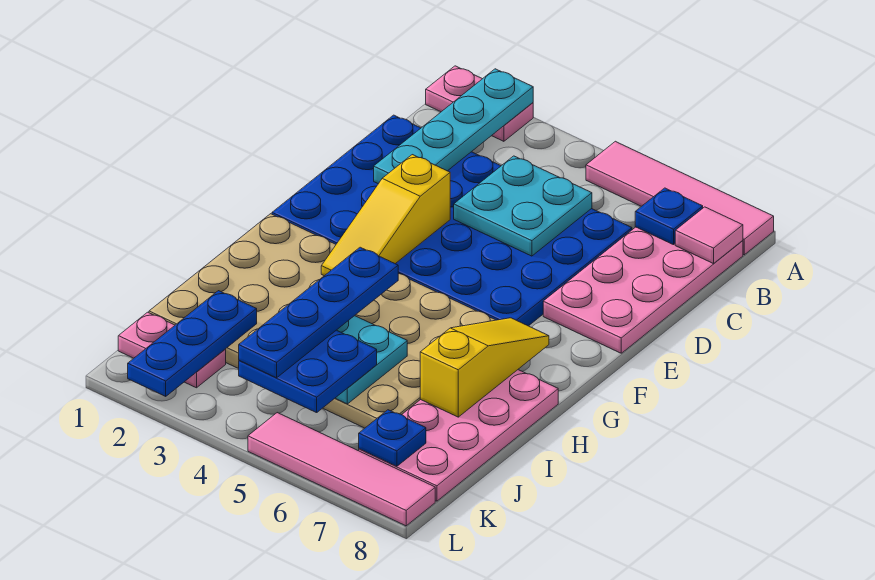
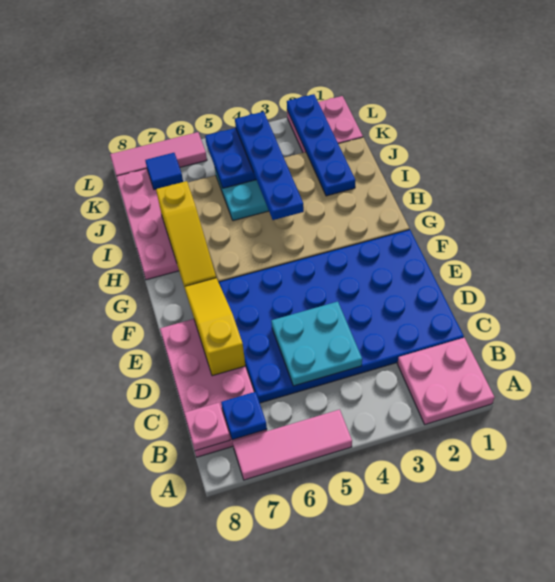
pink plate A1:A2 level 1 -> pink plate A1:B2 level 1
cyan plate A2:D2 level 2 -> none
pink tile A5:A8 level 1 -> pink tile A5:A7 level 1
pink tile B8 level 2 -> pink plate B8 level 2
yellow slope E3:G3 level 2 top E -> yellow slope D7:F7 level 2 top D
blue plate J2:L2 level 2 -> blue plate I2:L2 level 2
pink plate K1:K2 level 1 -> pink plate K1:L2 level 1
blue plate K7 level 2 -> blue tile K7 level 2
pink tile L5:L8 level 1 -> pink tile L6:L8 level 1

